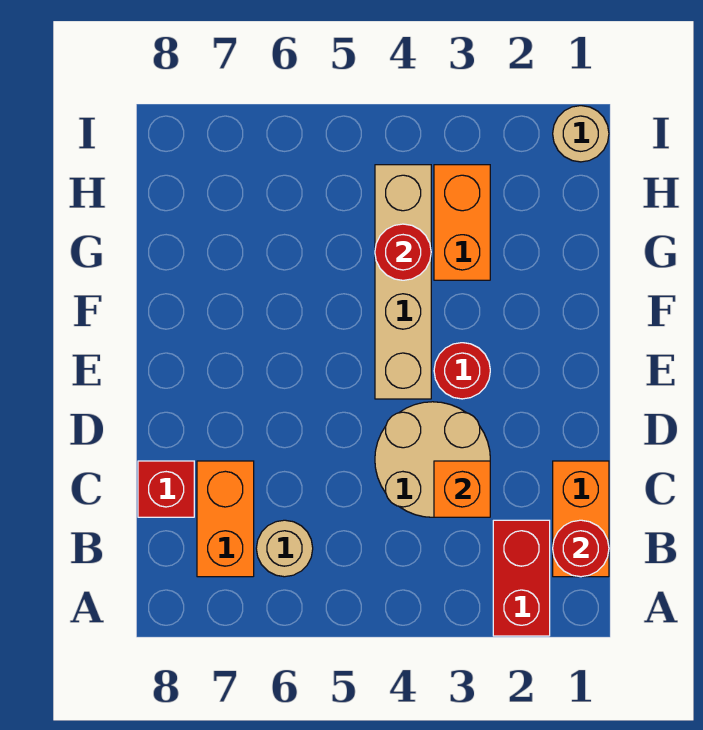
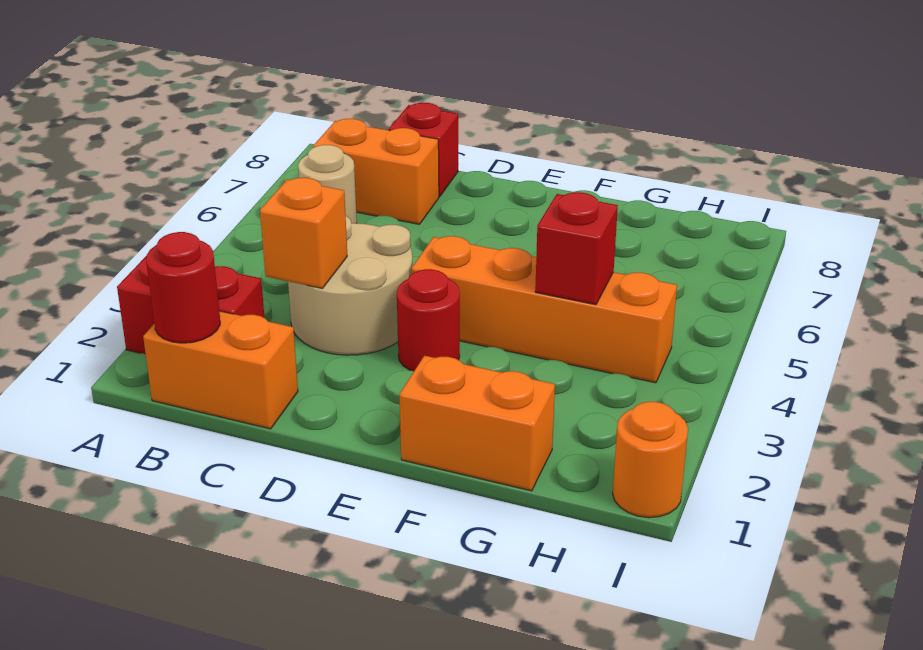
tan brick E4:H4 level 1 -> orange brick E4:H4 level 1
orange brick G3:H3 level 1 -> orange brick F1:G1 level 1
red round brick G4 level 2 -> red brick G4 level 2
tan round brick I1 level 1 -> orange round brick I1 level 1

